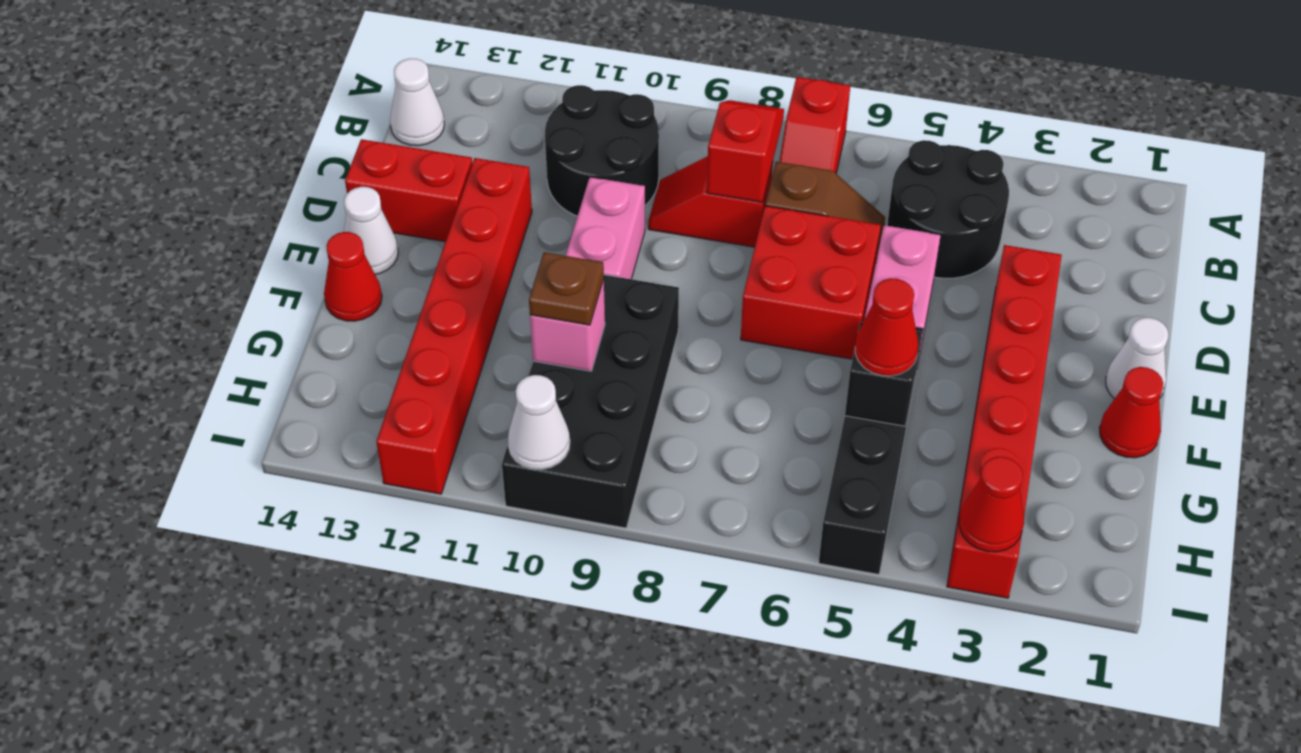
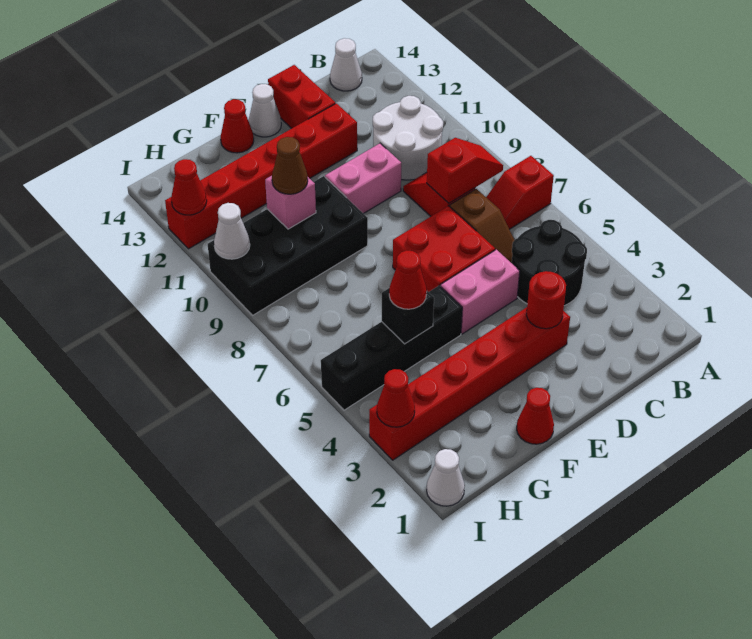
black round brick B10:C11 level 1 -> white round brick B10:C11 level 1
none -> red round brick D3 level 2
white cone E1 level 1 -> white cone I1 level 1
brown plate G10 level 3 -> brown cone G10 level 3
none -> red cone I12 level 2

